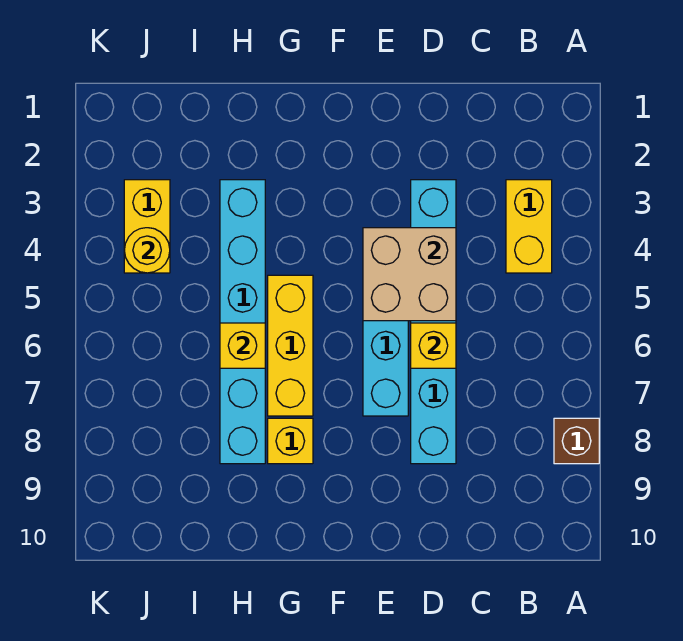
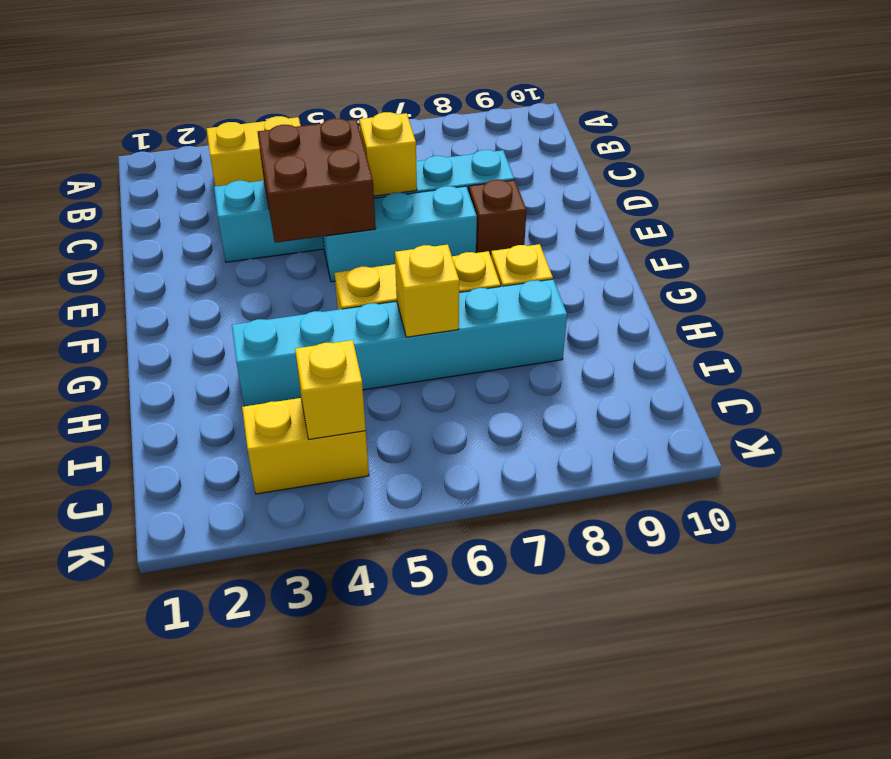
brown brick A8 level 1 -> brown brick E8 level 1
tan brick D4:E5 level 2 -> brown brick D4:E5 level 2
yellow round brick J4 level 2 -> yellow brick J4 level 2

